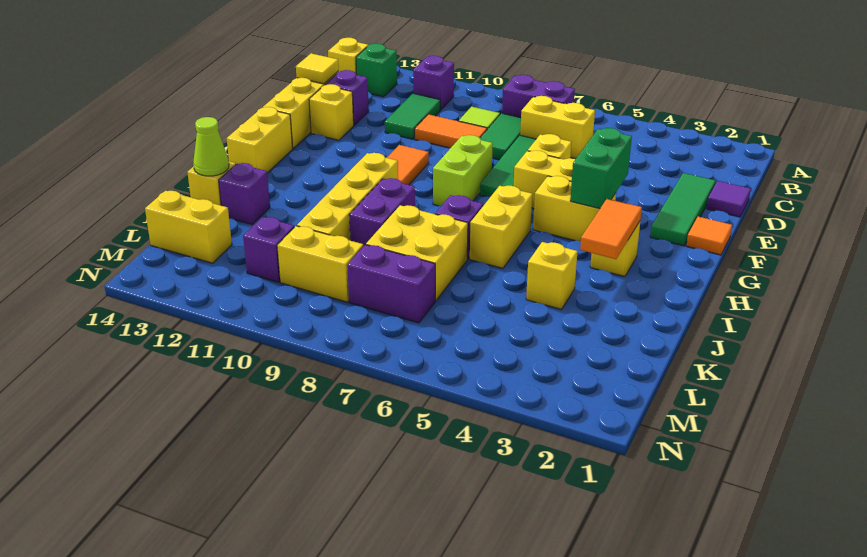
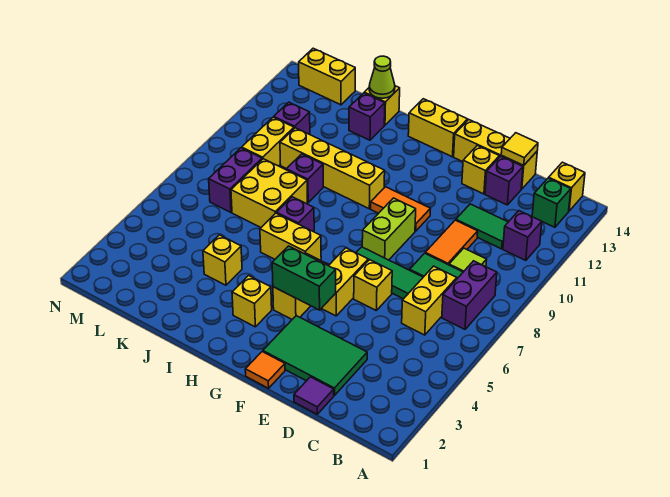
green tile D2:F2 level 1 -> green tile D2:F3 level 1
lime brick F8:G8 level 1 -> lime brick F8:F9 level 1
orange tile H3:I3 level 2 -> none
purple brick I9:J9 level 1 -> purple brick J9 level 1
yellow brick L13:L14 level 1 -> yellow brick L14:M14 level 1

